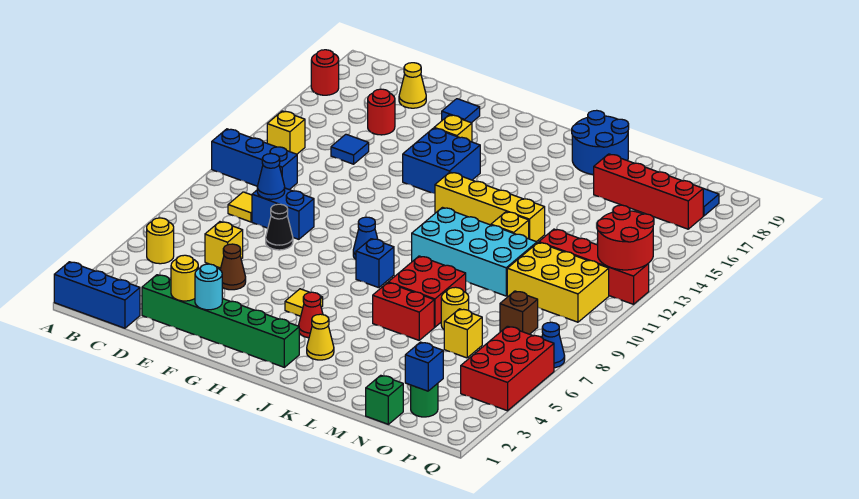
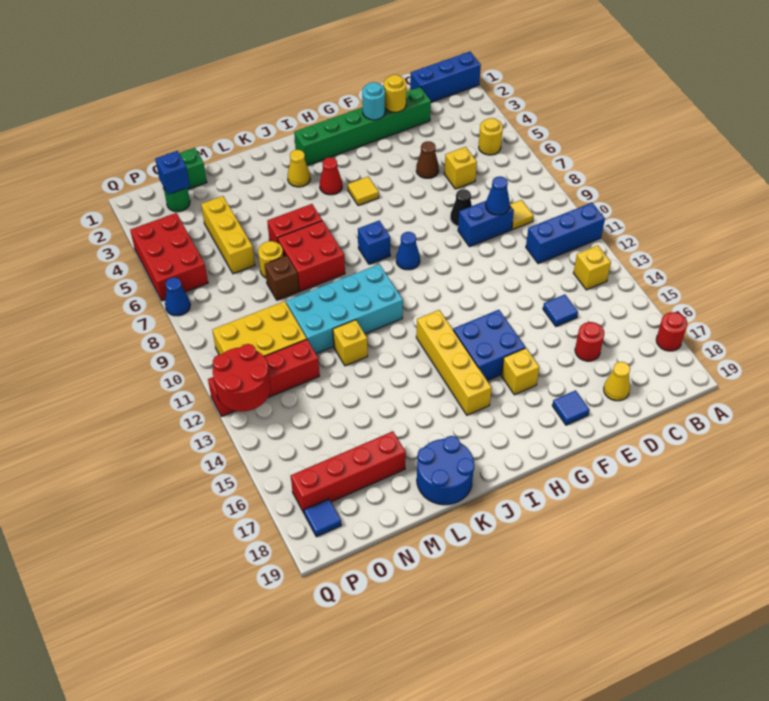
yellow brick I13:L13 level 1 -> yellow brick I13:I16 level 1
yellow brick N6 level 1 -> yellow brick N4:N6 level 1
brown brick O8 level 1 -> brown brick M8 level 1

